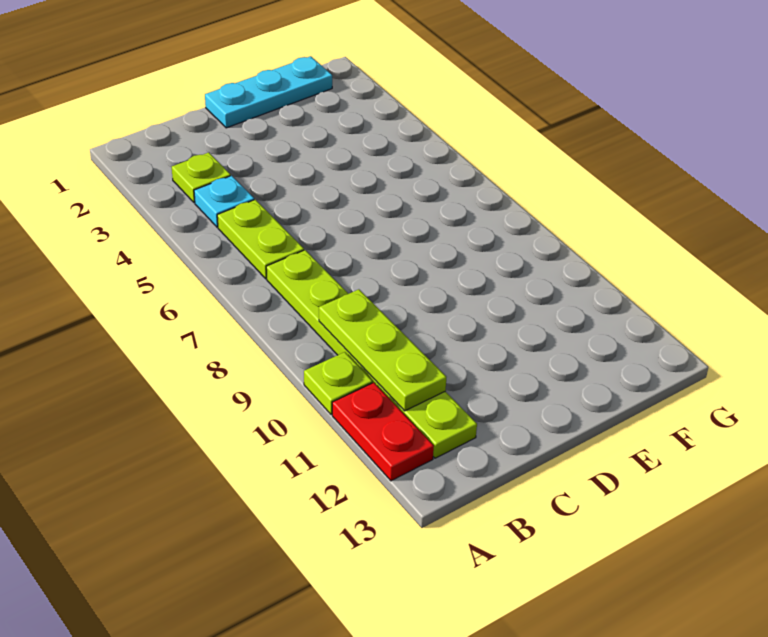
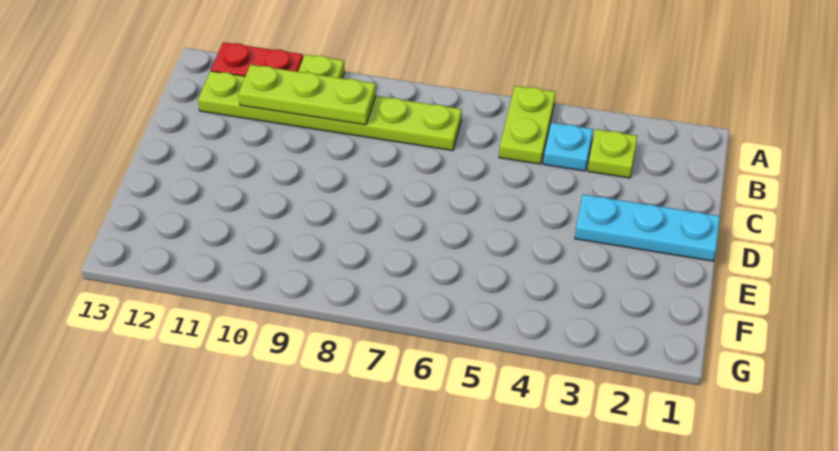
lime plate B5:B6 level 1 -> lime plate A5:B5 level 1
cyan plate D1:F1 level 1 -> cyan plate D1:D3 level 1

